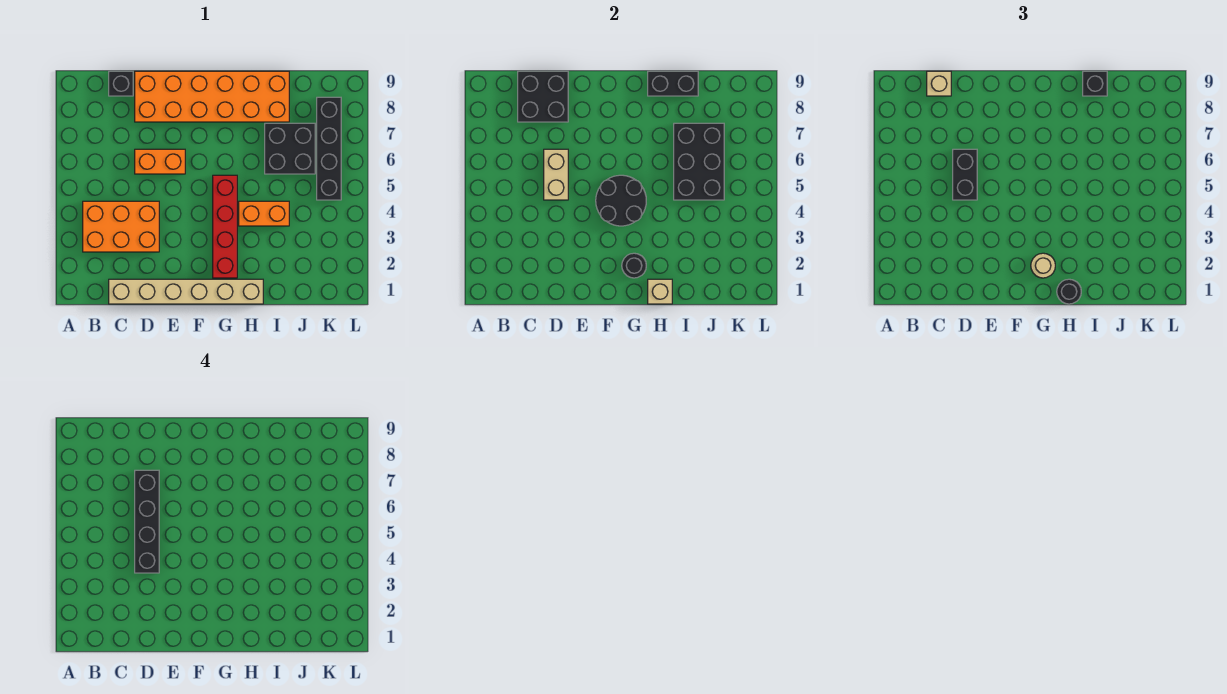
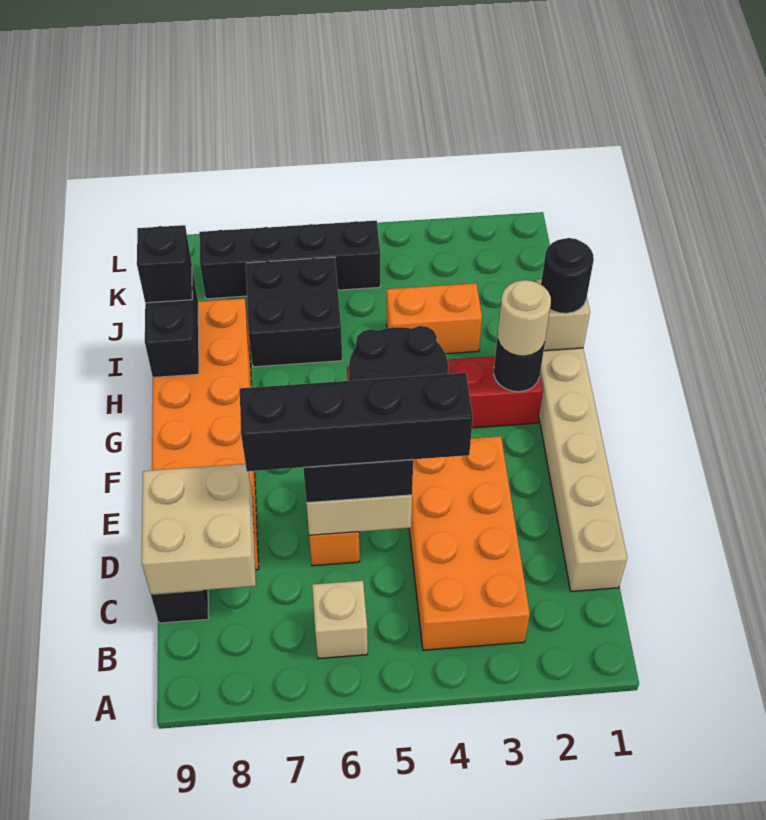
orange brick B3:D4 level 1 -> orange brick B3:E4 level 1
black brick C8:D9 level 2 -> tan brick C8:D9 level 2
tan brick C9 level 3 -> tan brick B6 level 1
orange brick H4:I4 level 1 -> orange brick I3:I4 level 1
black brick I5:J7 level 2 -> none

